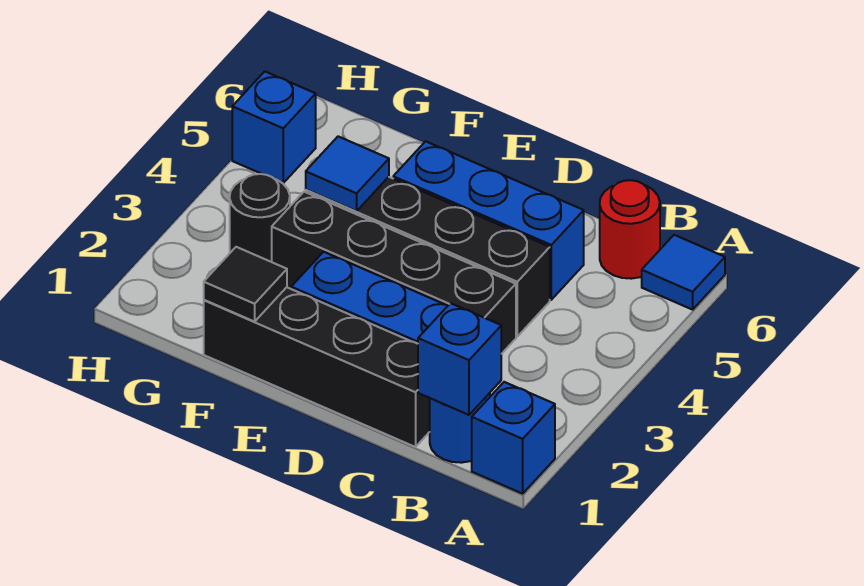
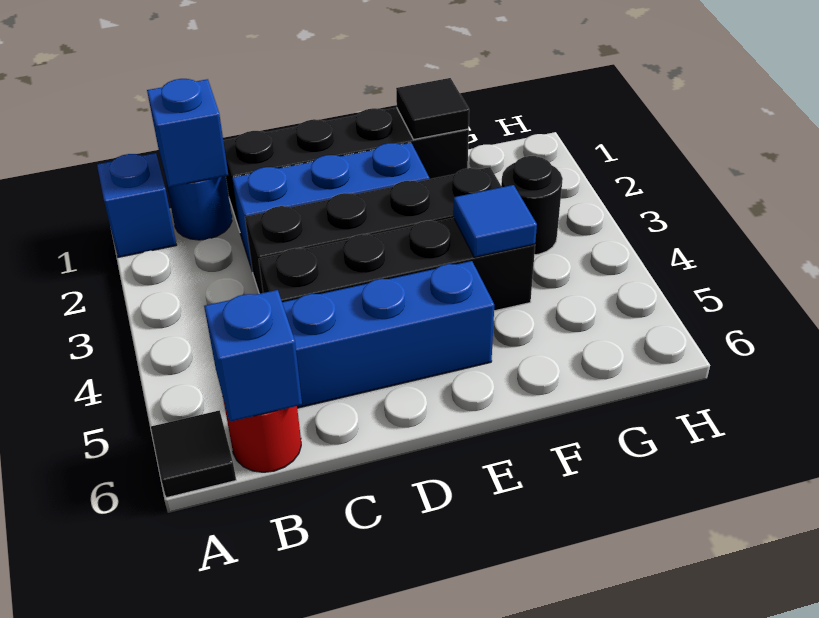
blue tile A6 level 1 -> black tile A6 level 1
blue brick H5 level 1 -> blue brick B6 level 2

